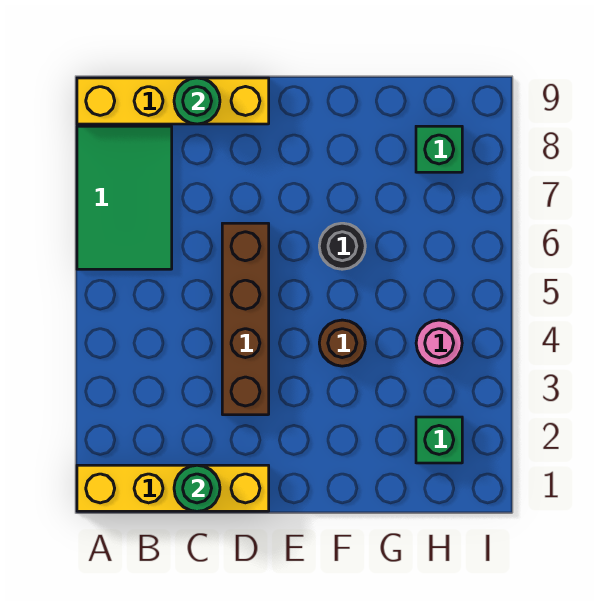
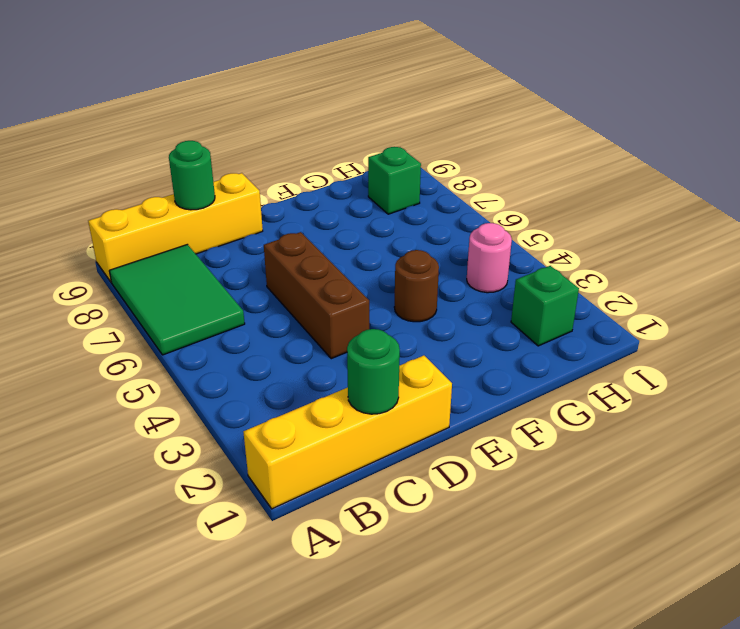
brown brick D3:D6 level 1 -> brown brick D4:D6 level 1
black round brick F6 level 1 -> none

